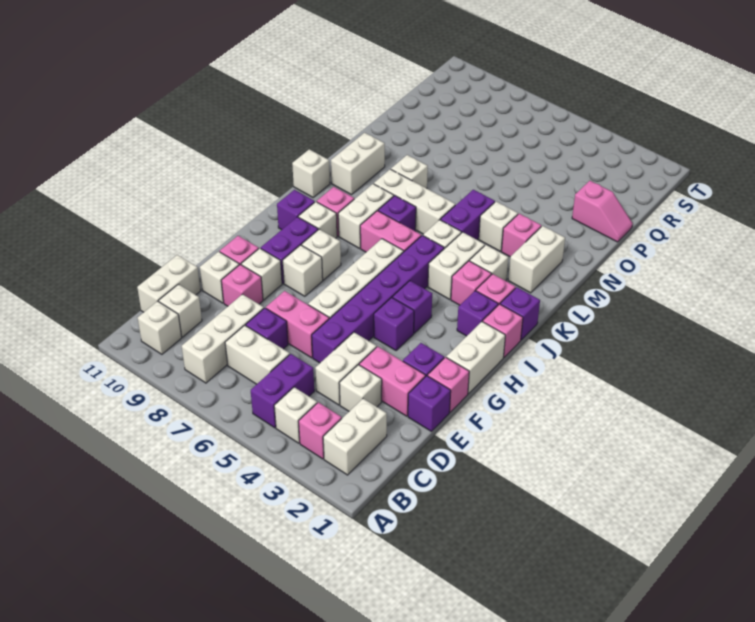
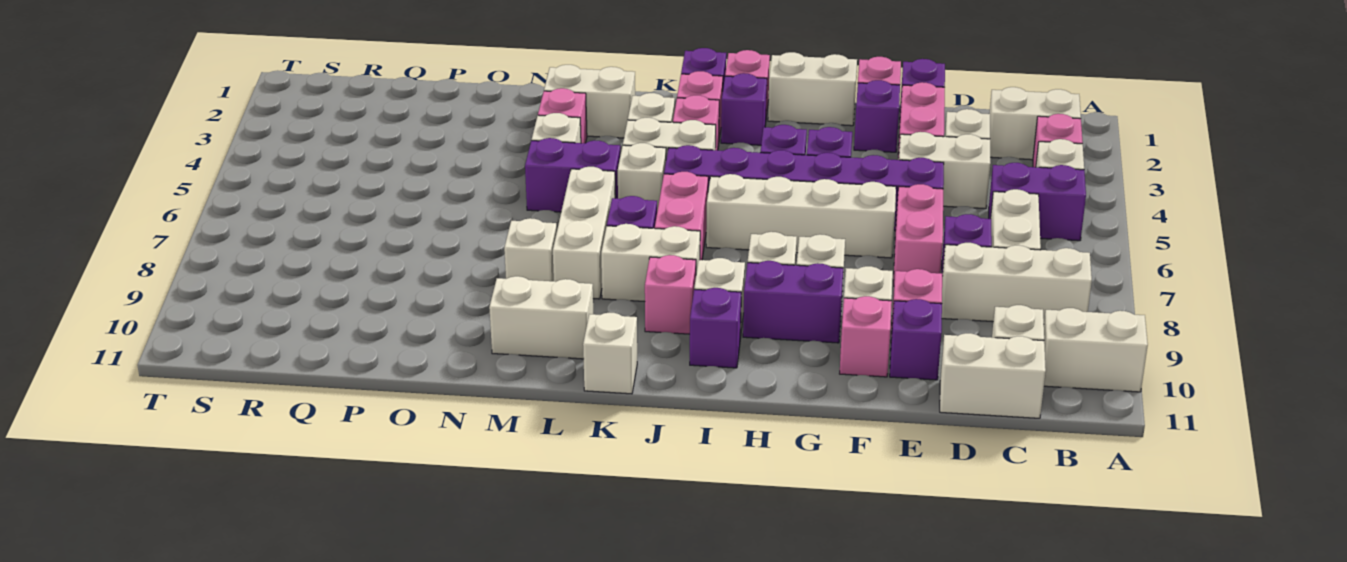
white brick B10 level 1 -> white brick A10:B10 level 1
white brick E10 level 1 -> purple brick E10 level 1
pink slope P1:P2 level 1 top 2 -> none

